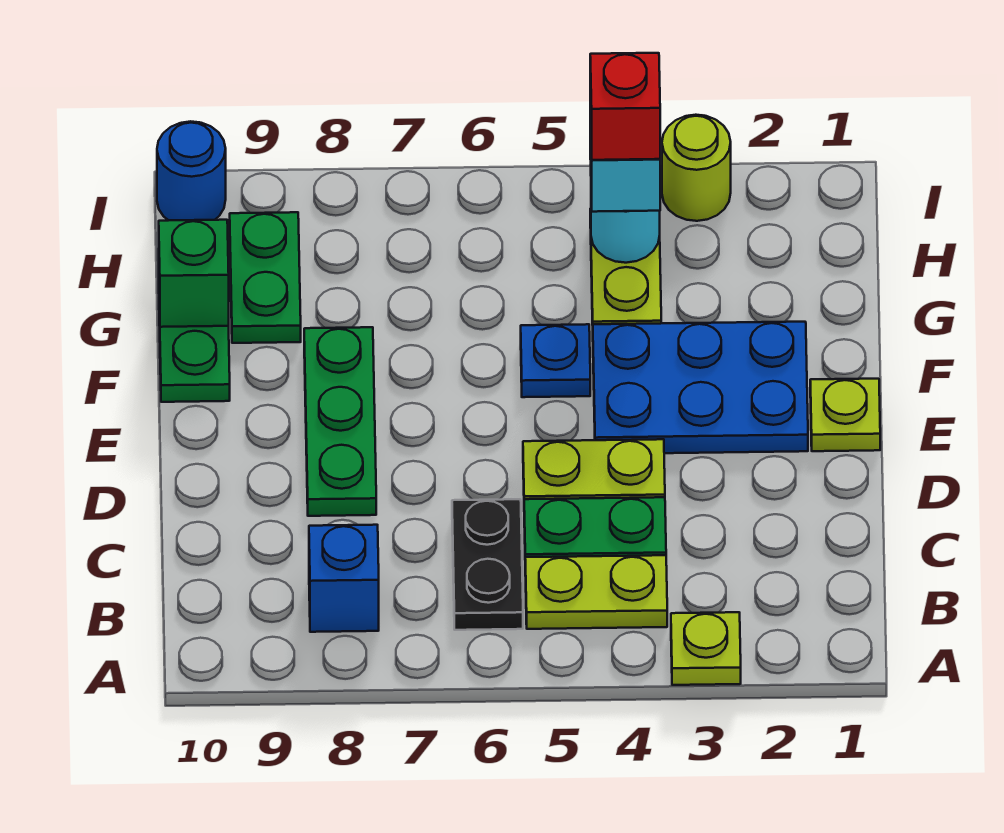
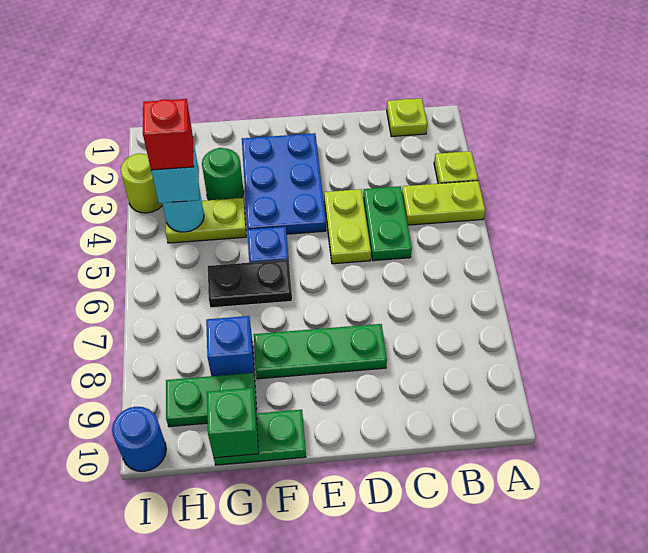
lime plate B4:B5 level 1 -> lime plate A4:B4 level 1
black plate B6:C6 level 1 -> black plate F6:G6 level 1
blue brick B8 level 1 -> blue brick G8 level 1
lime plate E1 level 1 -> lime plate B1 level 1
none -> green round brick G3 level 1

